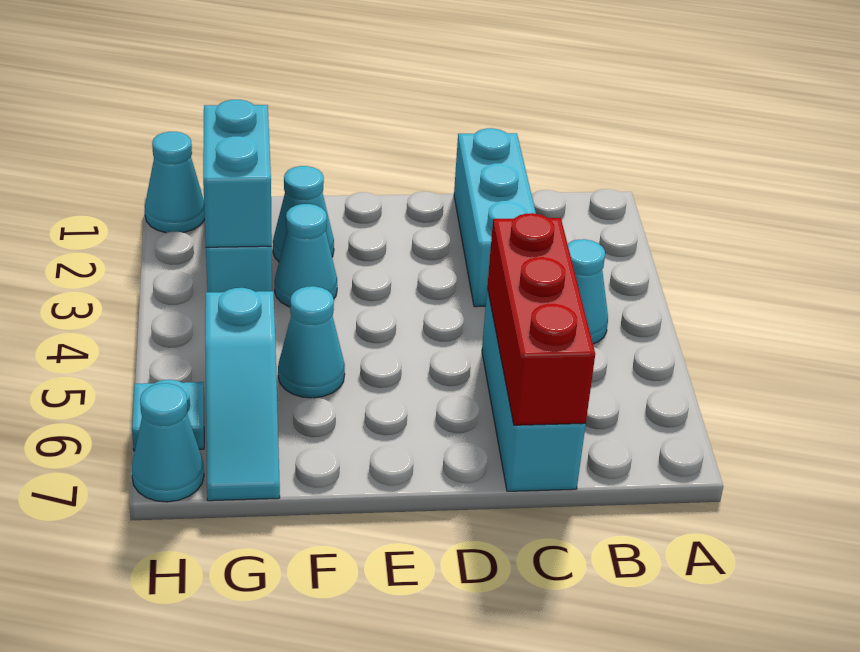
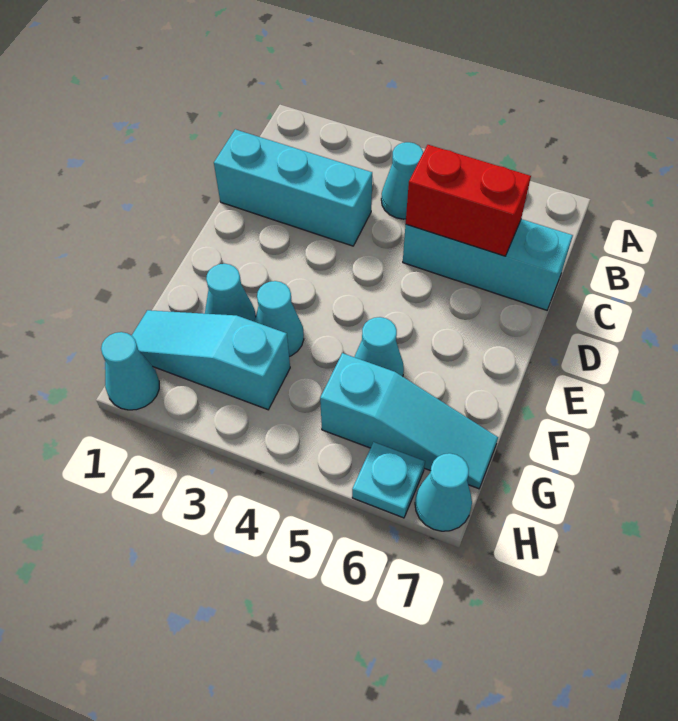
red brick C5:C7 level 2 -> red brick C5:C6 level 2
cyan brick G2:G3 level 2 -> none

